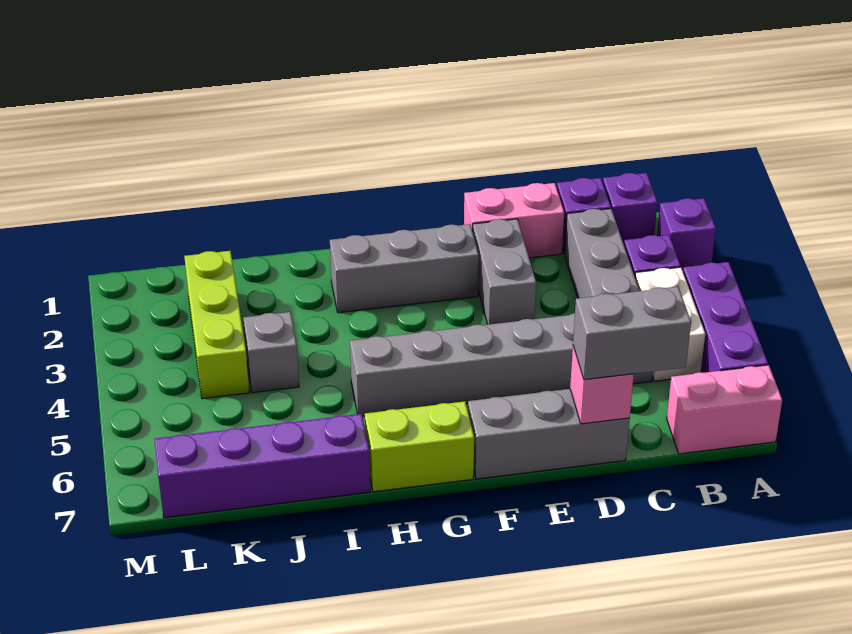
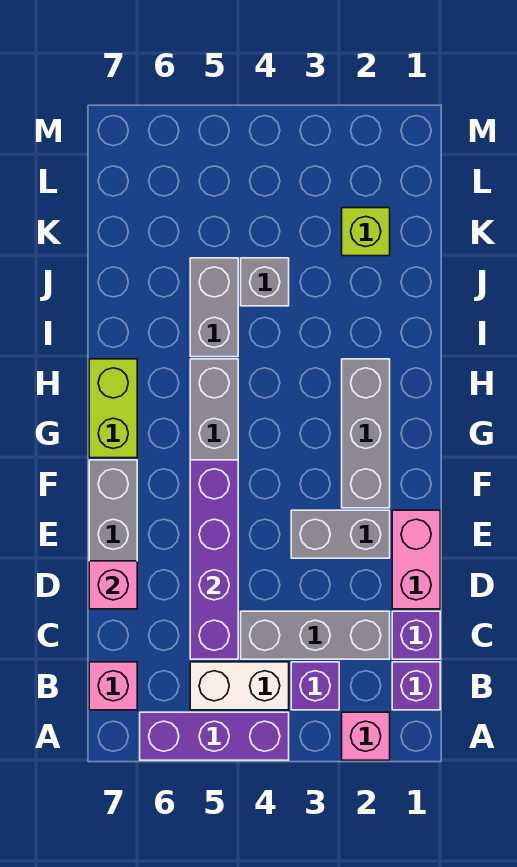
purple brick A2 level 1 -> pink brick A2 level 1
pink brick A7:B7 level 1 -> pink brick B7 level 1
grey brick C7:D7 level 3 -> grey brick I5:J5 level 1
purple brick I7:L7 level 1 -> purple brick C5:F5 level 2
lime brick K2:K4 level 1 -> lime brick K2 level 1

